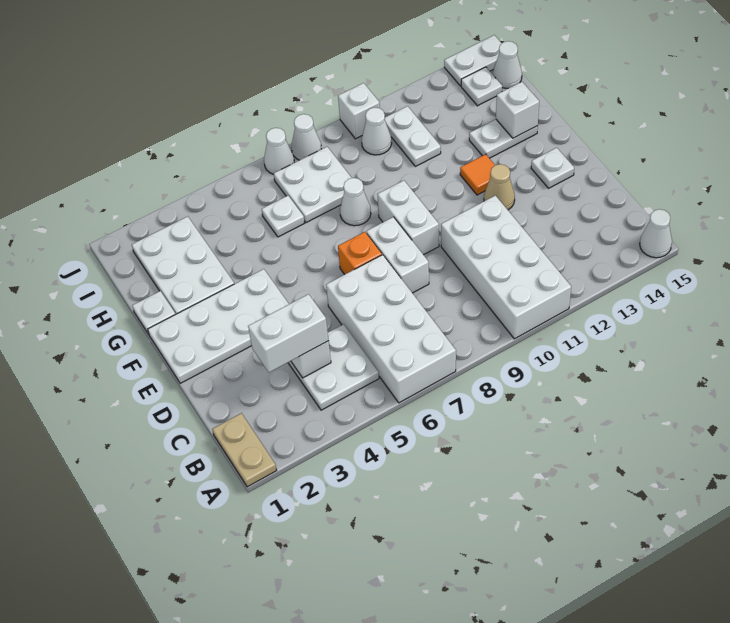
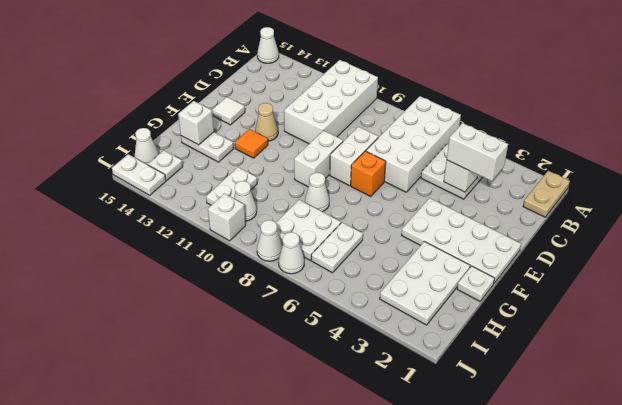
white plate E14 level 1 -> white tile E14 level 1
white plate H6 level 1 -> white plate H6:I6 level 1

